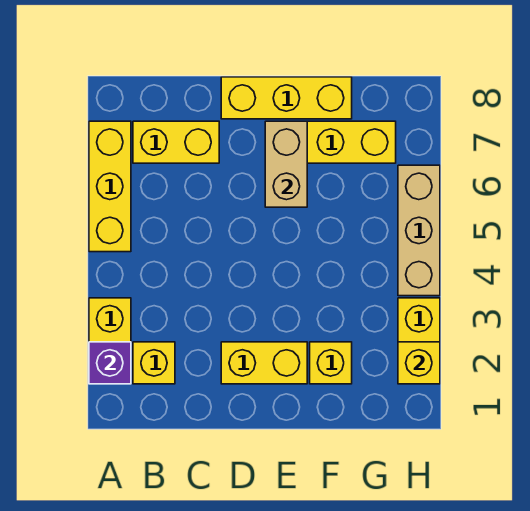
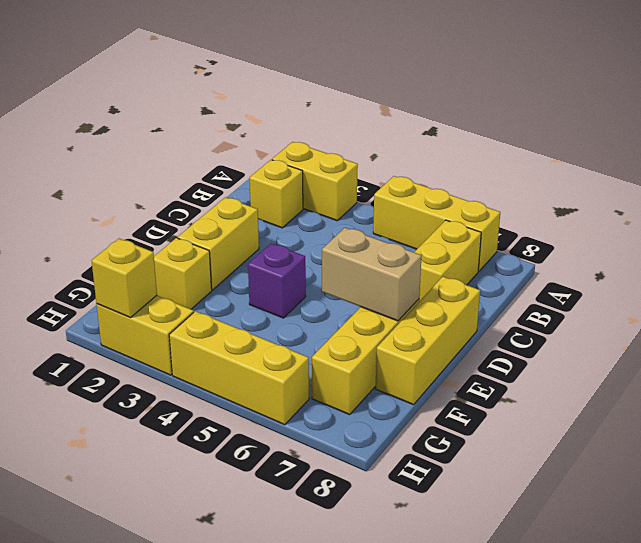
purple brick A2 level 2 -> purple brick E4 level 1
tan brick H4:H6 level 1 -> yellow brick H4:H6 level 1

